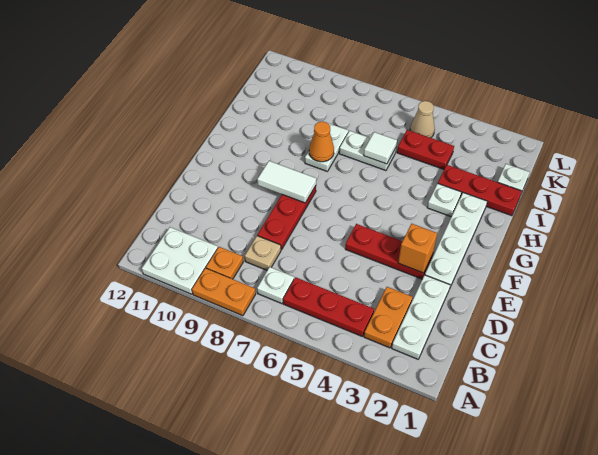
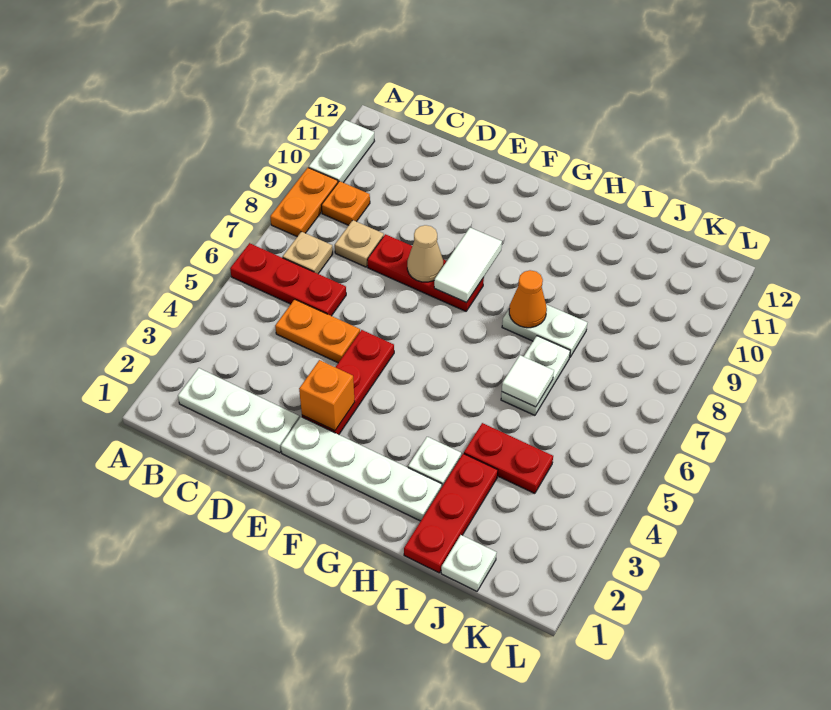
white plate A10:B11 level 1 -> white plate A10:A11 level 1
orange plate B3:C3 level 1 -> orange plate C5:D5 level 1
red plate B4:B6 level 1 -> red plate A6:C6 level 1
white plate B7 level 1 -> tan plate B7 level 1
red plate J4:J5 level 1 -> red plate I4:J4 level 1
tan cone K5 level 1 -> tan cone E8 level 2

